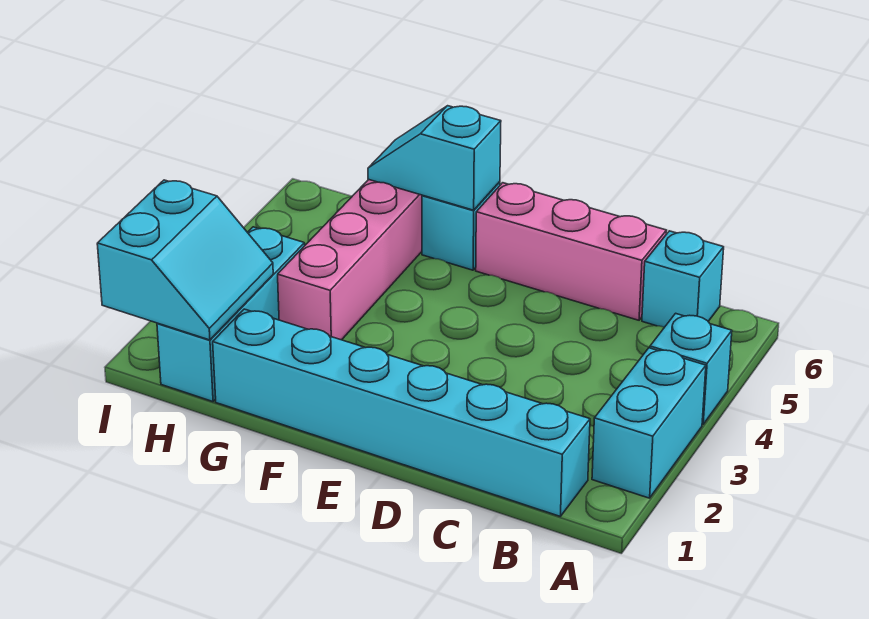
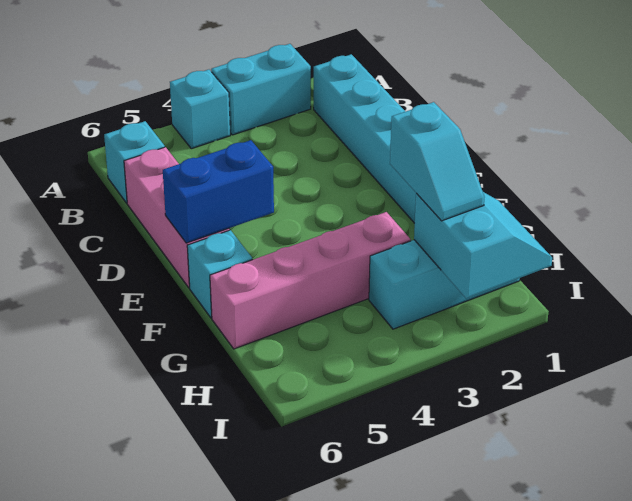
none -> blue brick E5:E6 level 2
cyan slope F6:G6 level 2 top F -> cyan slope G2:H2 level 3 top G
cyan slope H1:I2 level 2 top I -> cyan slope H1:I2 level 2 top 2

